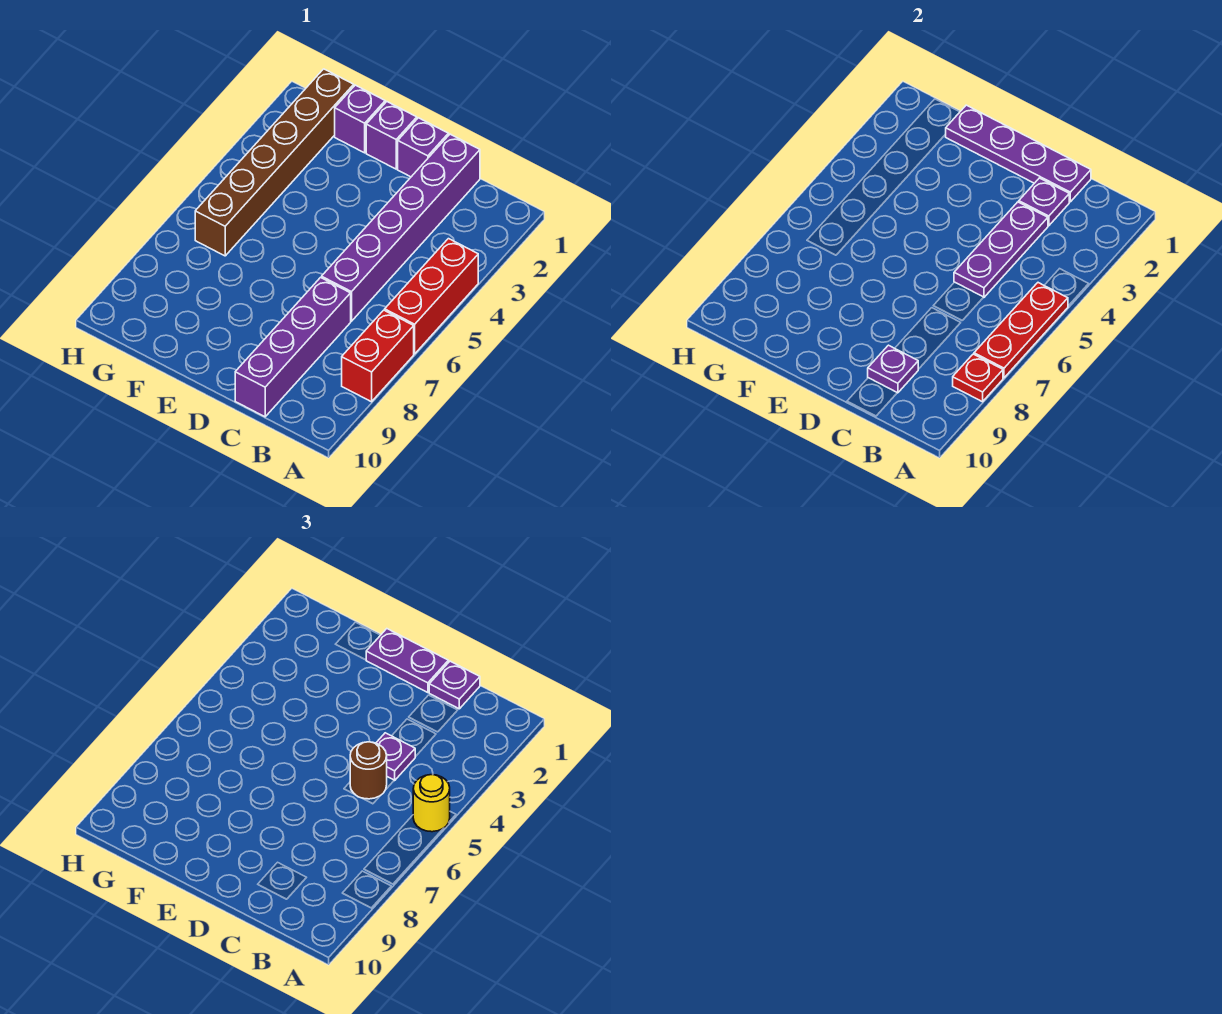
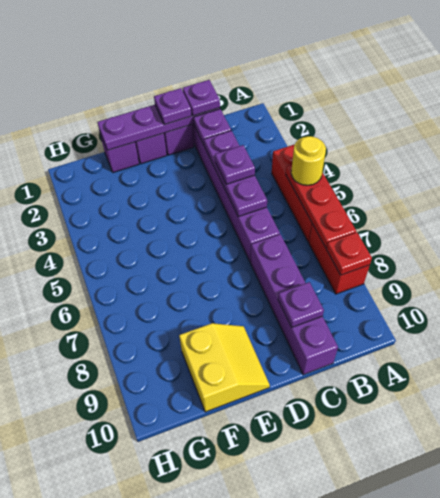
brown round brick C5 level 3 -> none
purple plate D1:E1 level 3 -> purple plate D1 level 3
none -> yellow slope E9:F10 level 1 top F
brown brick G1:G6 level 1 -> none

